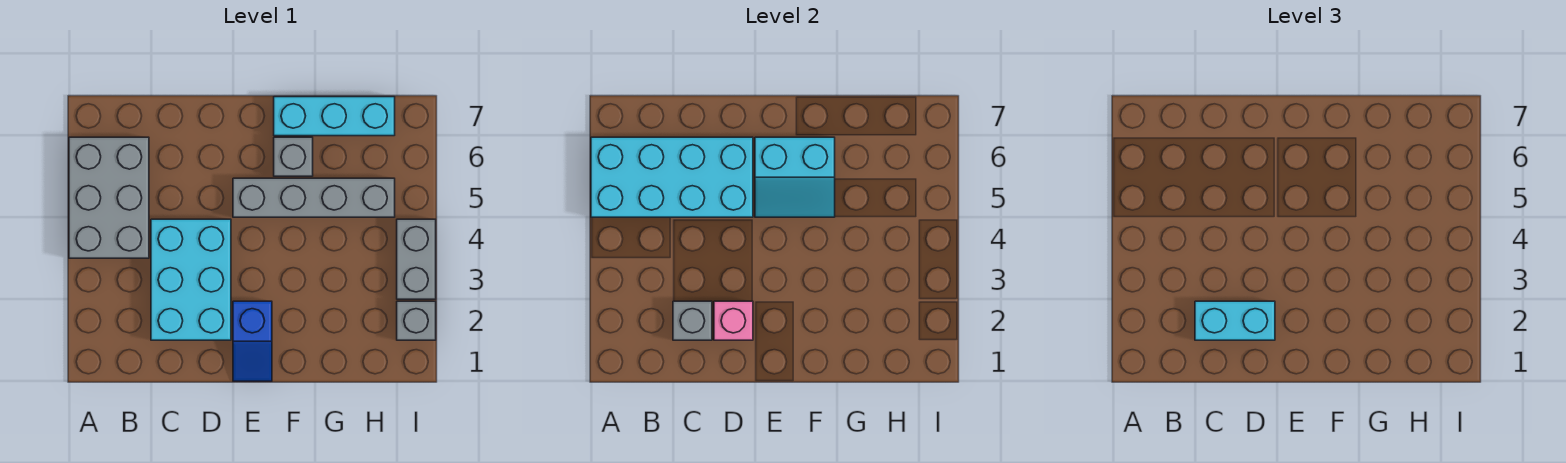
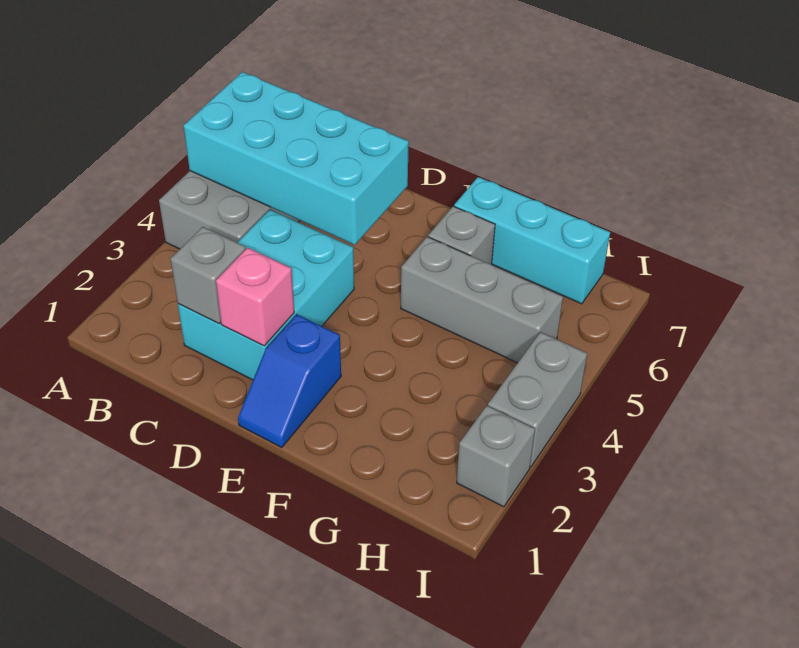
cyan brick C2:D2 level 3 -> none
grey brick E5:H5 level 1 -> grey brick F5:H5 level 1
cyan slope E5:F6 level 2 top 6 -> none

